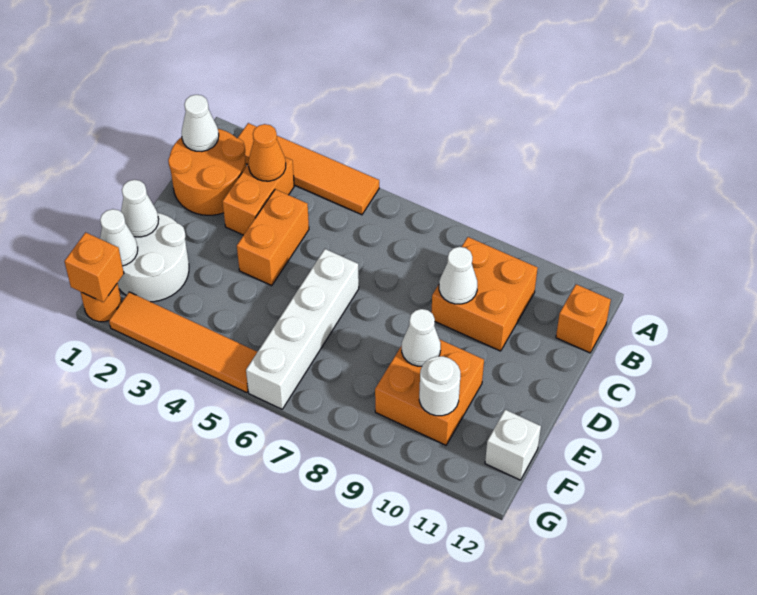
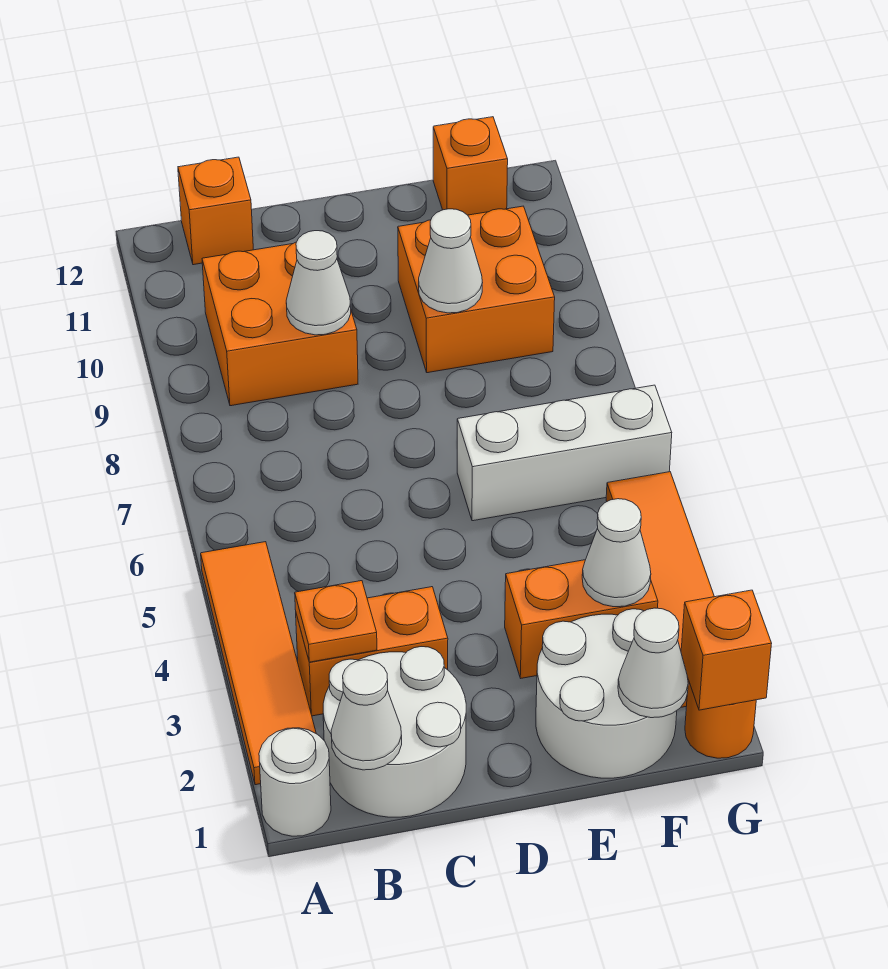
orange round brick B1:C2 level 1 -> white round brick B1:C2 level 1
orange cone B3 level 2 -> orange plate B3 level 2
orange brick C4:D4 level 1 -> orange brick E3:F3 level 1
white brick D6:G6 level 1 -> white brick E6:G6 level 1
white cone E1 level 2 -> white cone F3 level 2
white round brick F10 level 2 -> white round brick A1 level 1
white brick F12 level 1 -> orange brick F12 level 1

